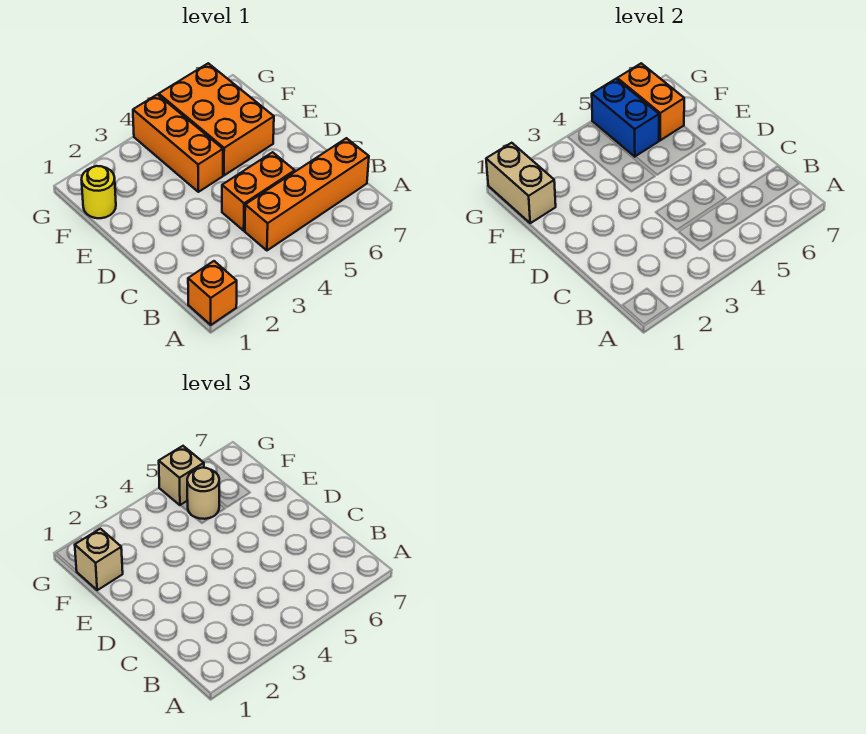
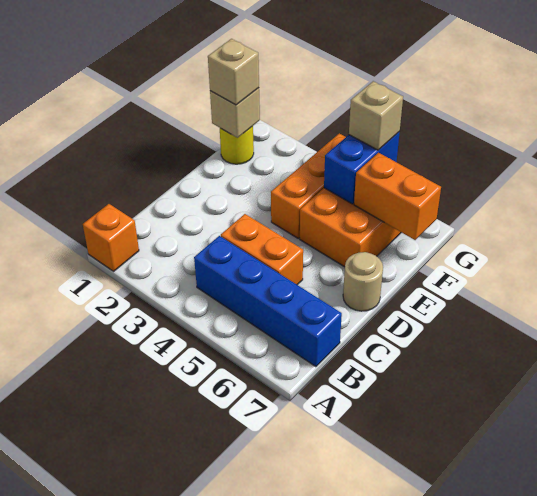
orange brick B4:B7 level 1 -> blue brick B4:B7 level 1
tan brick F1:G1 level 2 -> tan brick F1 level 2
tan round brick F5 level 3 -> tan round brick D7 level 1
orange brick F6:G6 level 2 -> orange brick F6:F7 level 2

